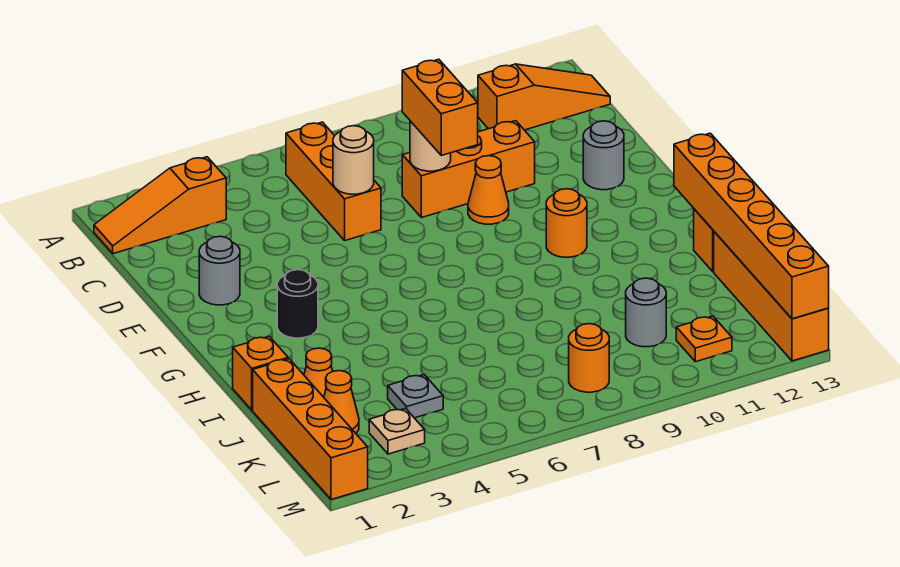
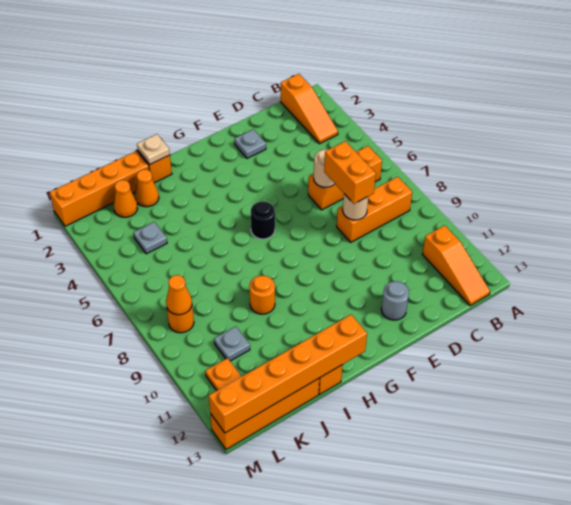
orange slope B1:B3 level 1 top 3 -> orange slope B1:B3 level 1 top 1
orange brick D8:D10 level 1 -> orange brick B8:D8 level 1
orange brick D8:E8 level 3 -> orange brick D7:D8 level 3
grey round brick E2 level 1 -> grey plate E2 level 1
orange cone E9 level 1 -> orange cone L8 level 2
black round brick G3 level 1 -> black round brick G6 level 1
orange round brick G10 level 1 -> orange round brick I9 level 1
grey round brick K10 level 1 -> grey plate K10 level 1
tan plate L3 level 1 -> tan plate I1 level 2

